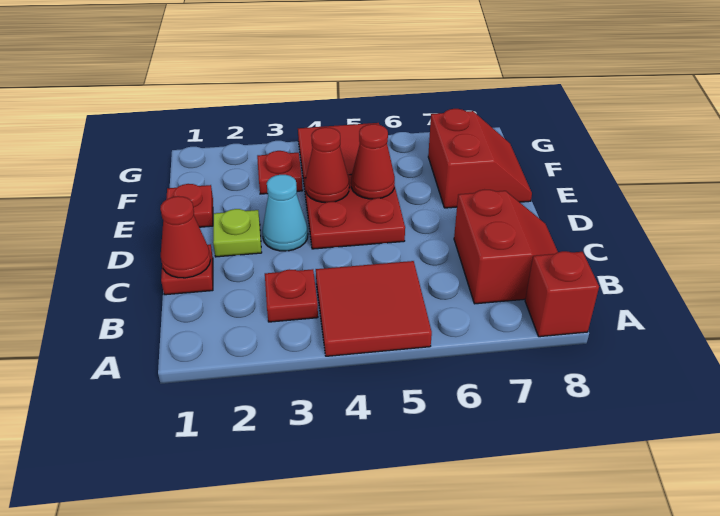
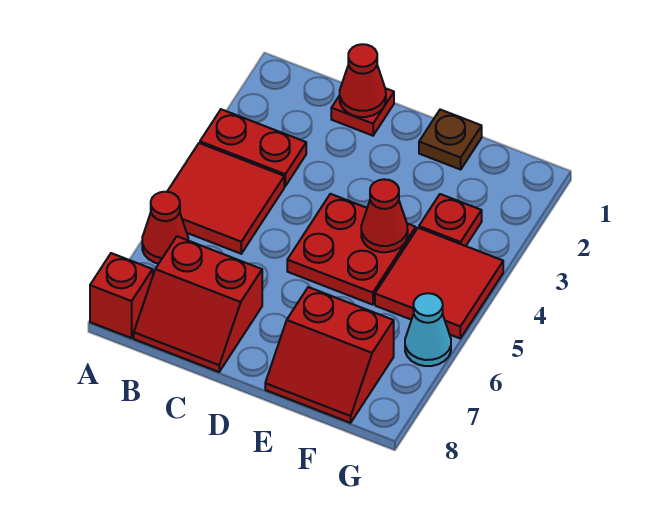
red plate B3 level 1 -> red plate A3:B3 level 1
lime plate D2 level 1 -> none
cyan cone D3 level 1 -> cyan cone G6 level 1
red plate E1 level 1 -> brown plate E1 level 1
red cone E5 level 2 -> red cone A6 level 1

